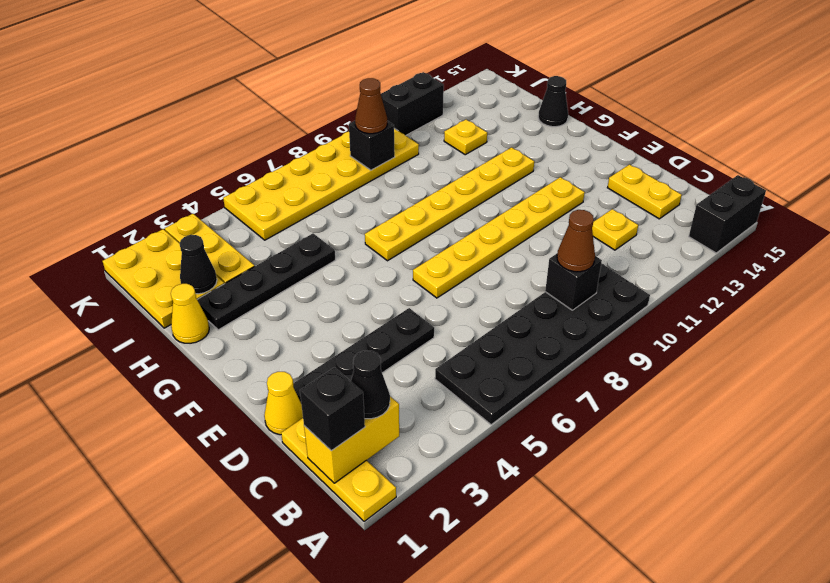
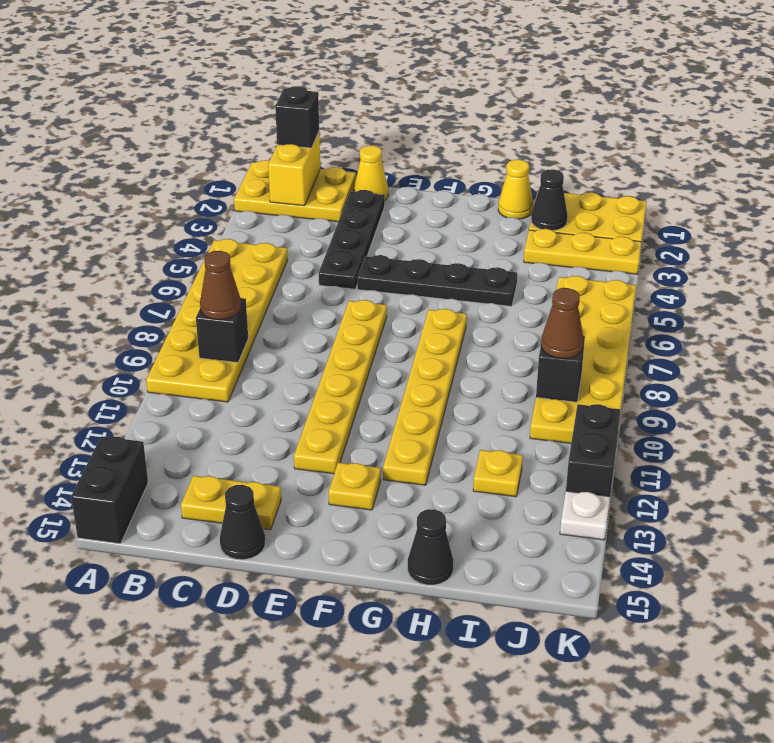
yellow plate A1:C1 level 1 -> yellow plate A1:C2 level 1
black plate A5:B10 level 1 -> yellow plate A5:B10 level 1
black cone B2 level 3 -> black cone D15 level 1
yellow plate C12 level 1 -> yellow plate F13 level 1
black plate H2:H5 level 1 -> black plate E5:H5 level 1
none -> white plate K13 level 1

